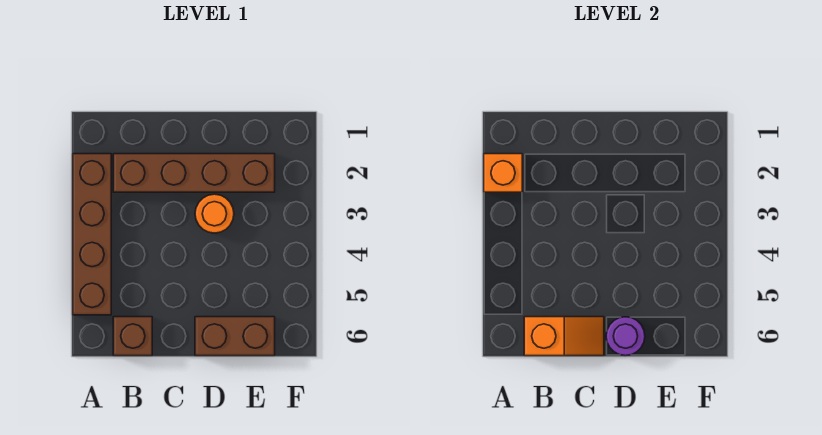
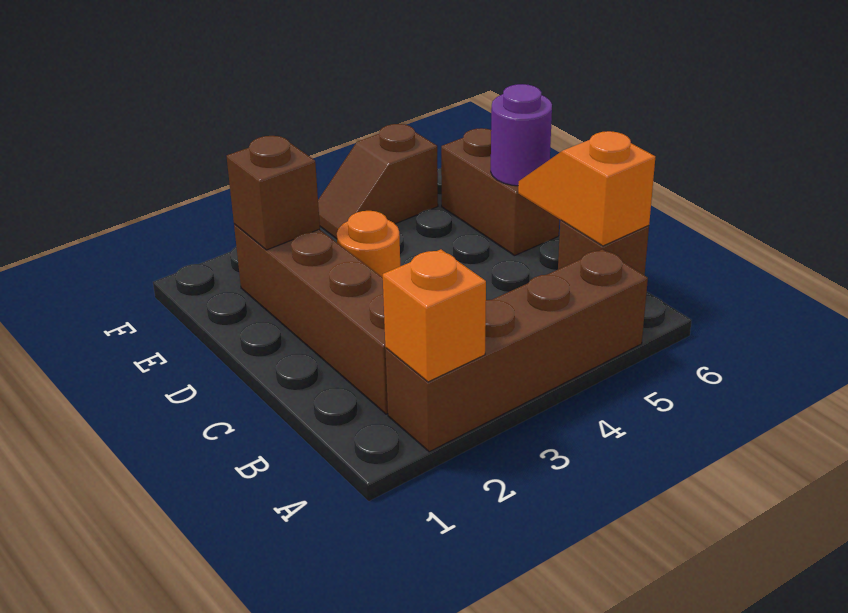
none -> brown brick E2 level 2
none -> brown slope F4:F5 level 1 top 5

